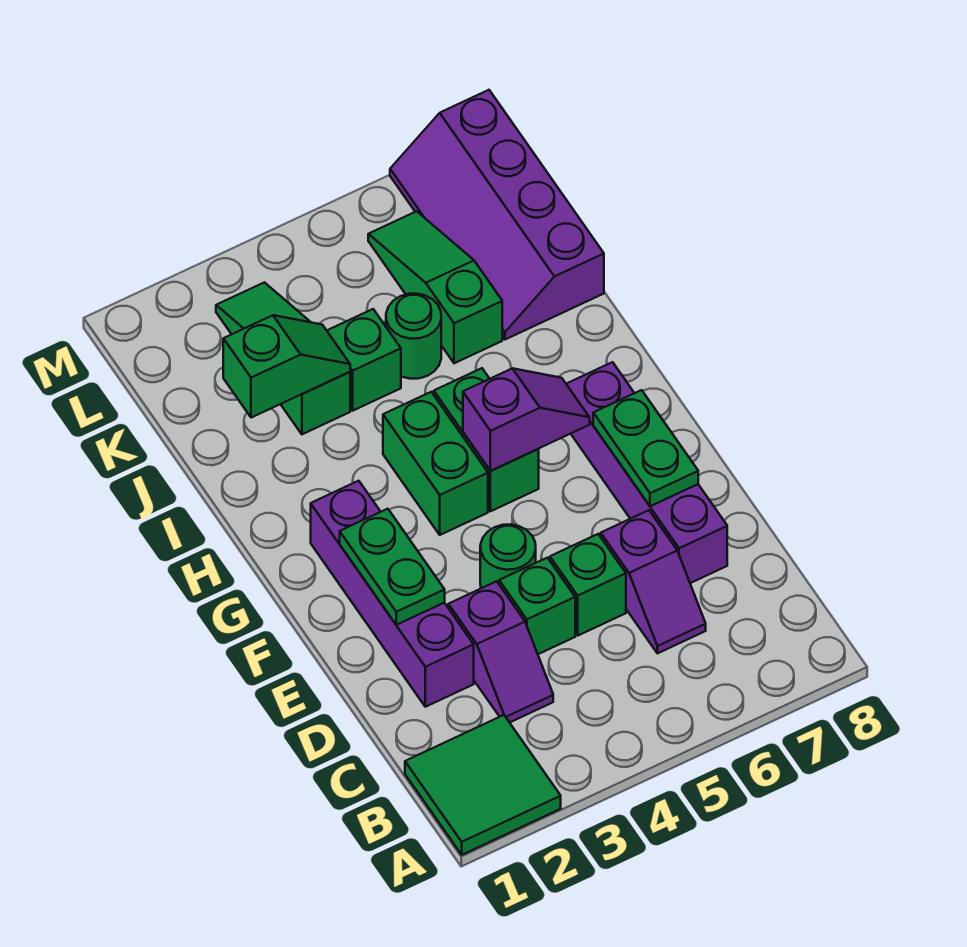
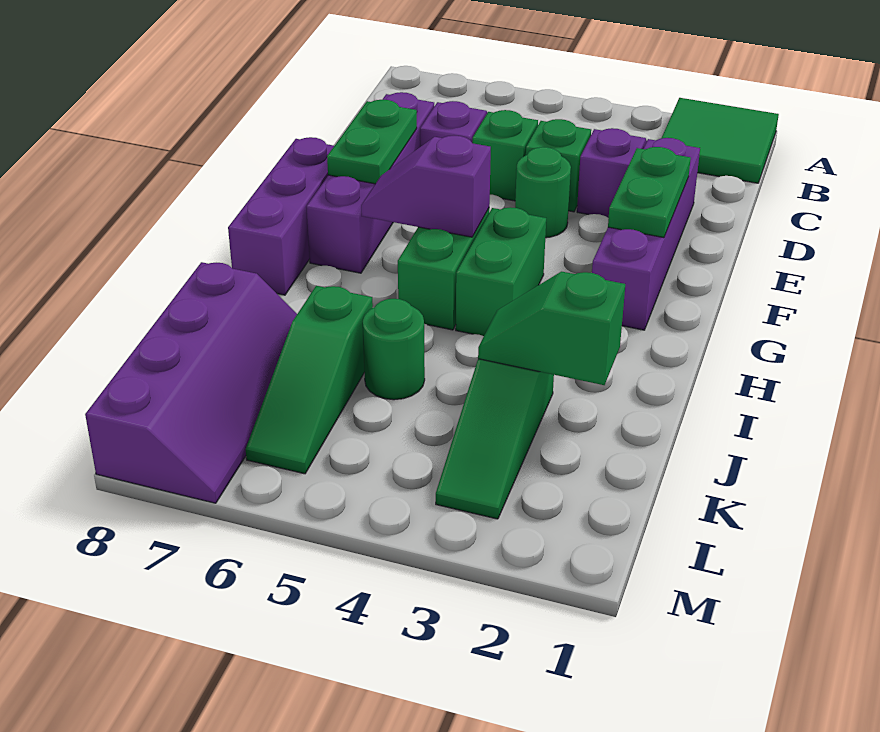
none -> purple brick F8:H8 level 1
green brick J4 level 1 -> none

